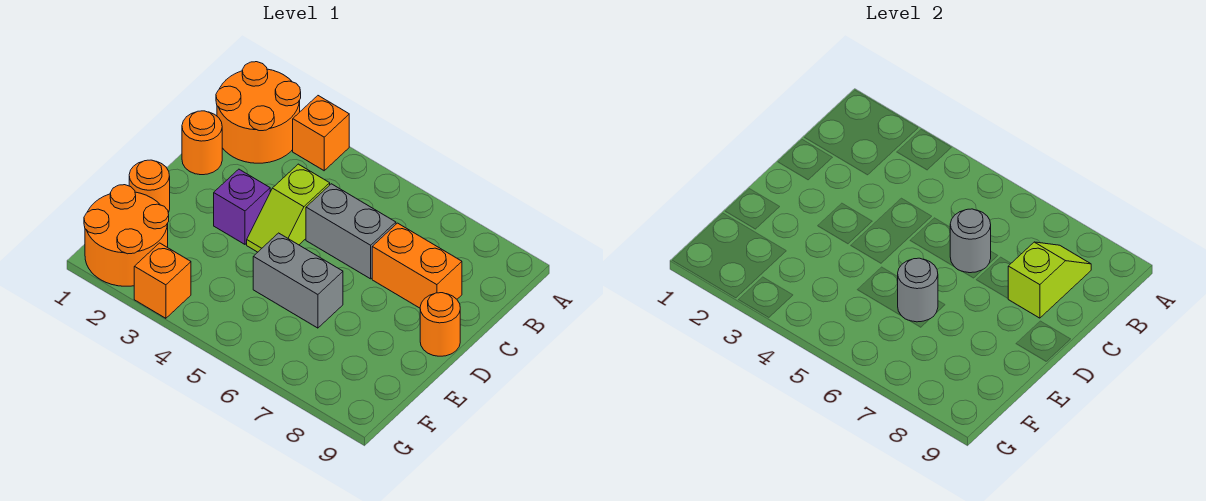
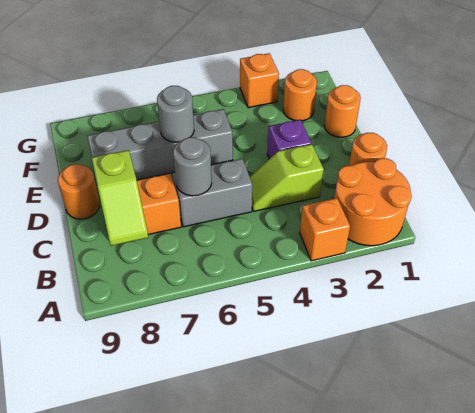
lime slope C4:D4 level 1 top C -> lime slope C3:C4 level 1 top 3
grey brick E5:E6 level 1 -> grey brick E5:E8 level 1
orange round brick F1:G2 level 1 -> orange round brick F2 level 1

